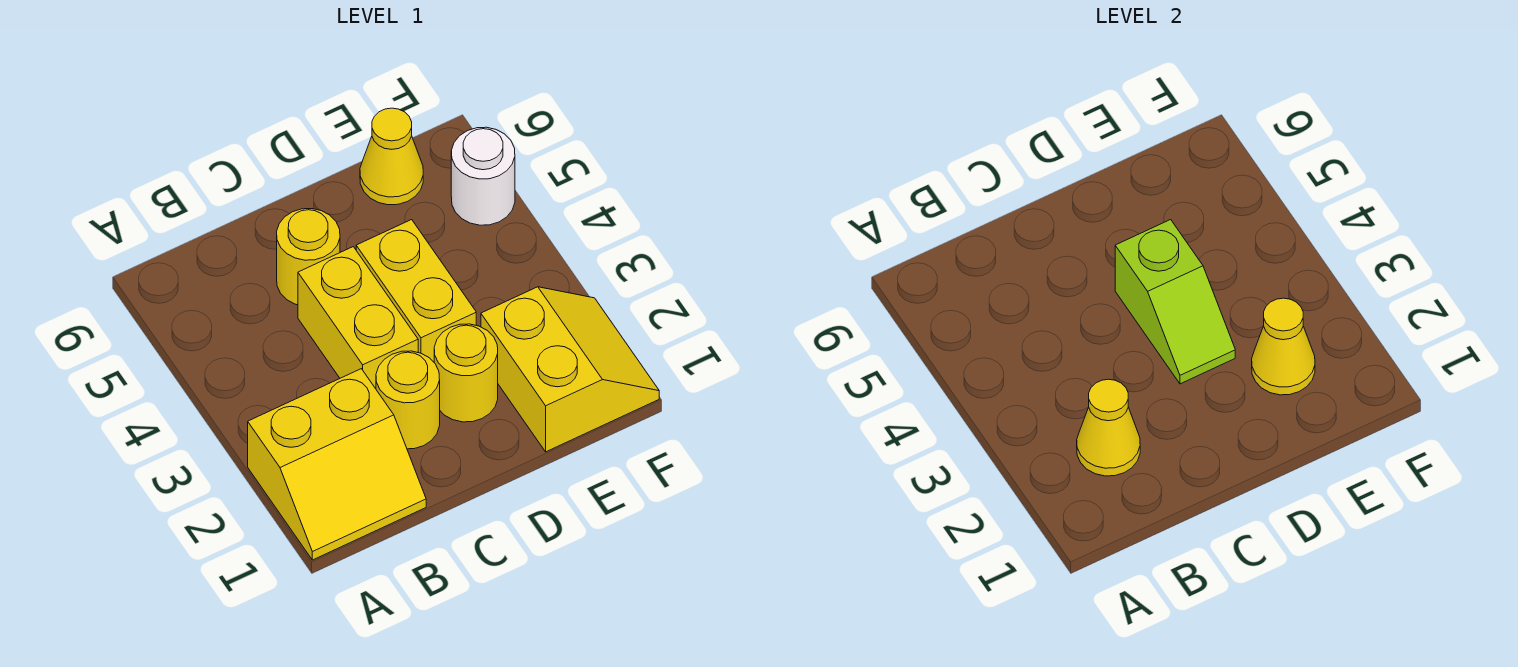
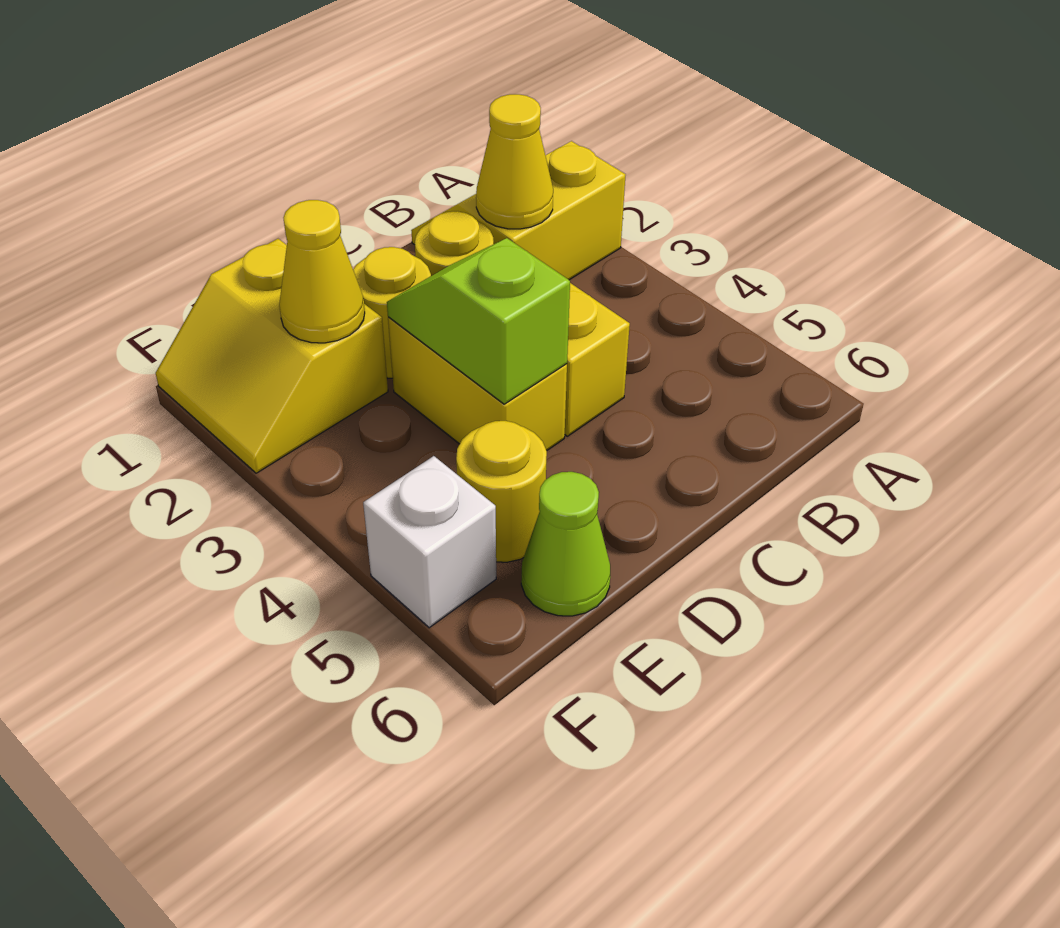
yellow round brick C5 level 1 -> yellow round brick E5 level 1
yellow cone E6 level 1 -> lime cone E6 level 1
white round brick F5 level 1 -> white brick F5 level 1

